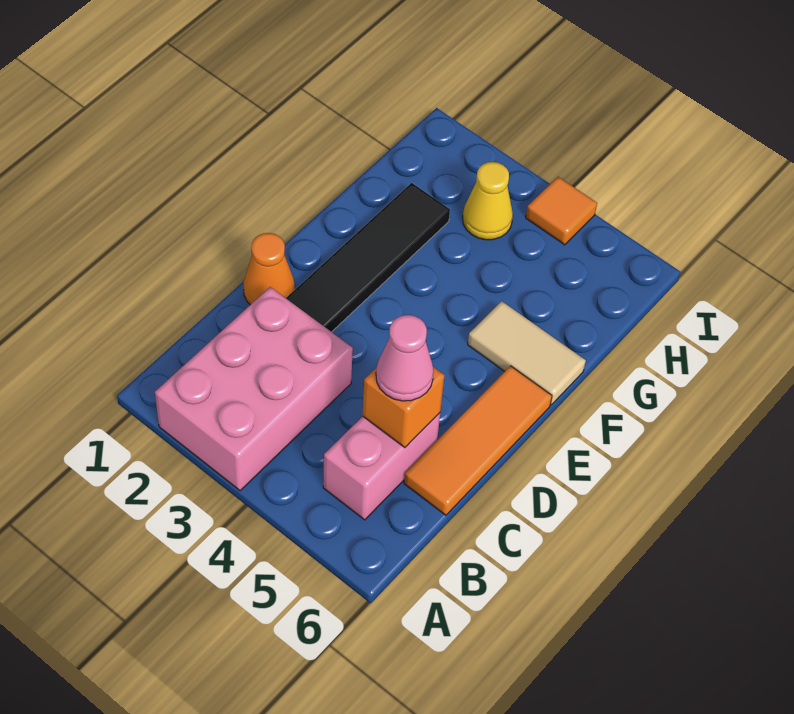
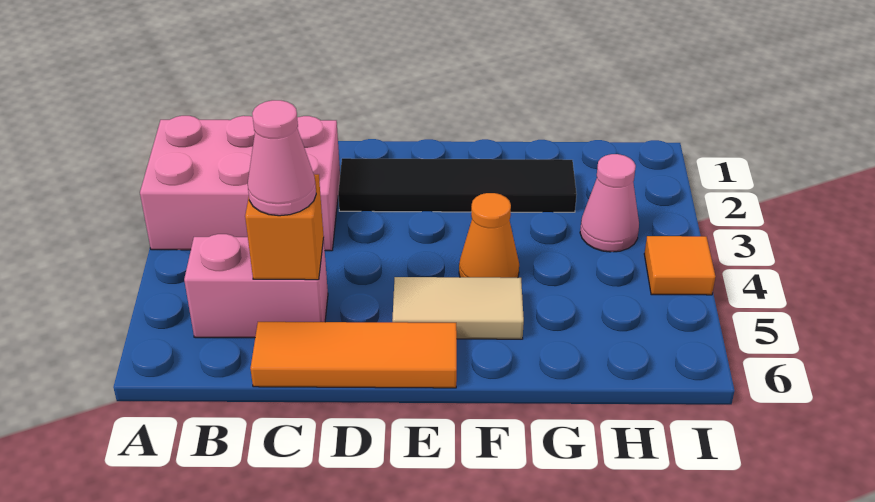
orange cone D1 level 1 -> orange cone F4 level 1
tan tile F5:F6 level 1 -> tan tile E5:F5 level 1
yellow cone H3 level 1 -> pink cone H3 level 1

